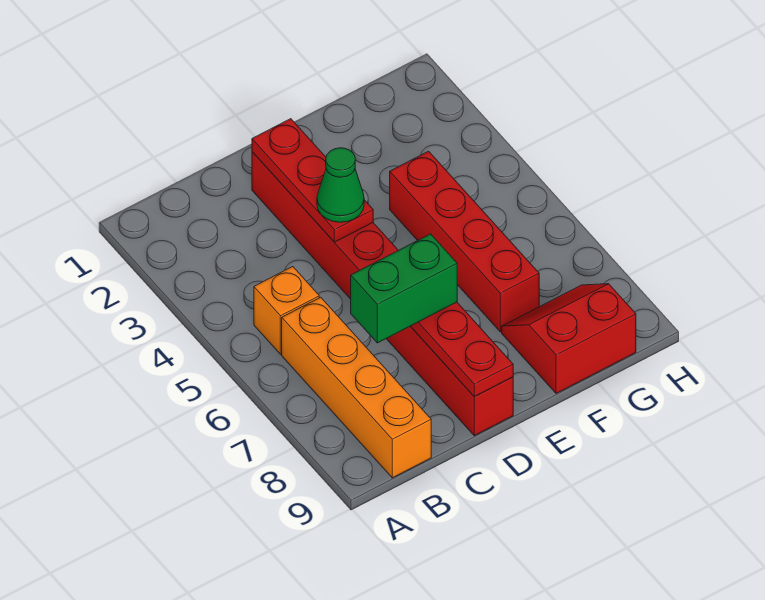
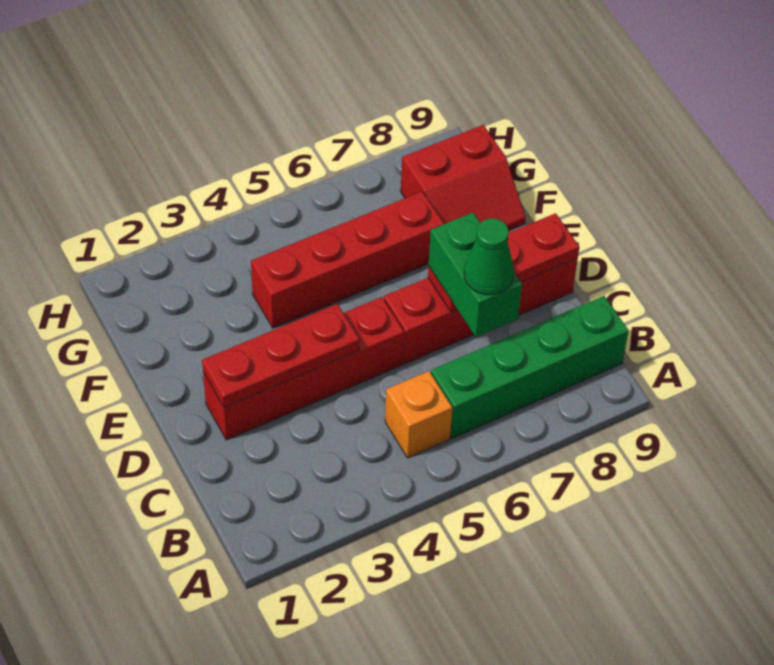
orange brick B6:B9 level 1 -> green brick B6:B9 level 1
green cone D4 level 3 -> green cone C7 level 4
red slope F8:G9 level 1 top 9 -> red slope F8:G9 level 1 top G

